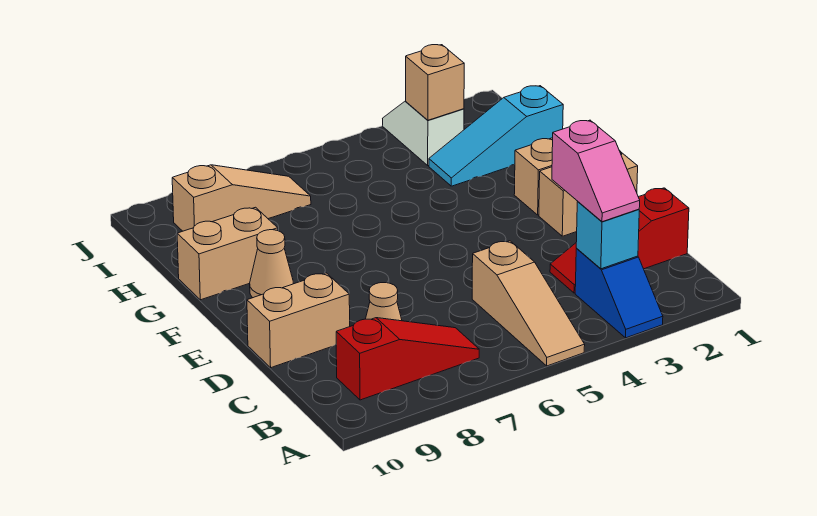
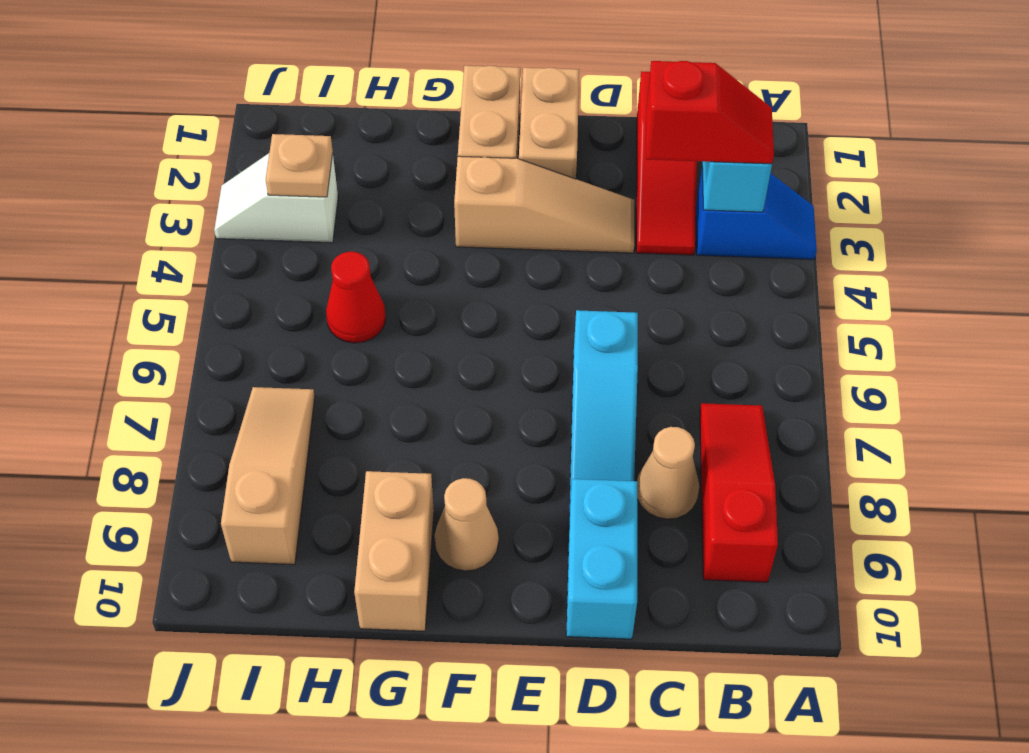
tan slope A5:C5 level 1 top C -> tan slope D3:F3 level 1 top F
pink slope B3:C3 level 3 top C -> red slope B3:C3 level 3 top C
tan brick D9:D10 level 1 -> cyan brick D9:D10 level 1
cyan slope H1:H3 level 1 top 1 -> cyan slope D6:D8 level 1 top 6
none -> red cone H5 level 1
tan brick I3 level 2 -> tan plate I3 level 2

